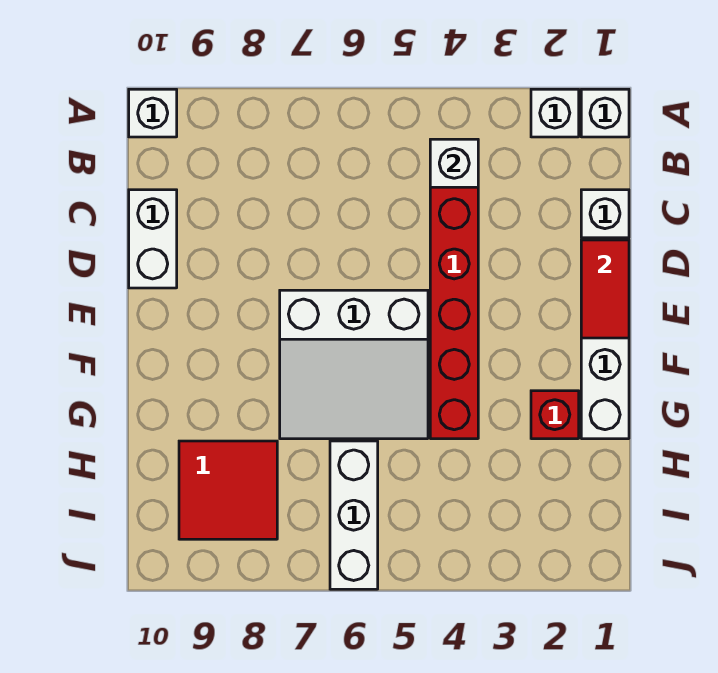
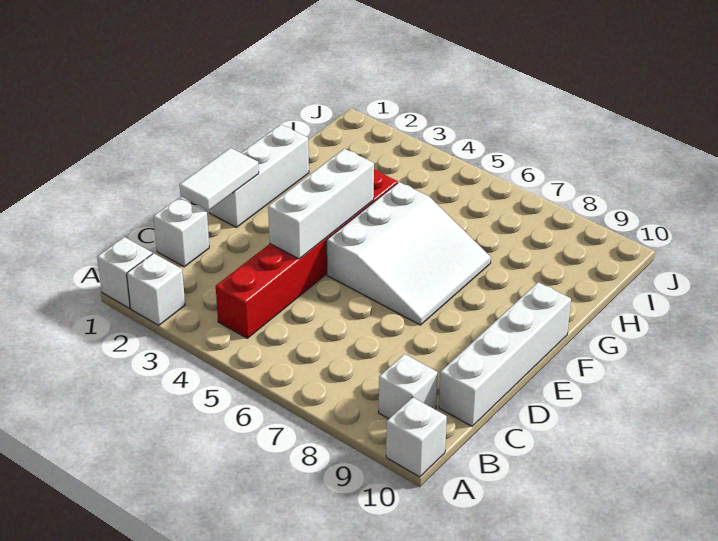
white brick B4 level 2 -> white brick B9 level 1
white brick C10:D10 level 1 -> white brick C10:F10 level 1
red tile D1:E1 level 2 -> white tile D1:E1 level 2
white slope E5:G7 level 1 top E -> white slope E5:G7 level 1 top 5
red brick G2 level 1 -> none
white brick H6:J6 level 1 -> white brick D4:F4 level 2
red tile H8:I9 level 1 -> none

